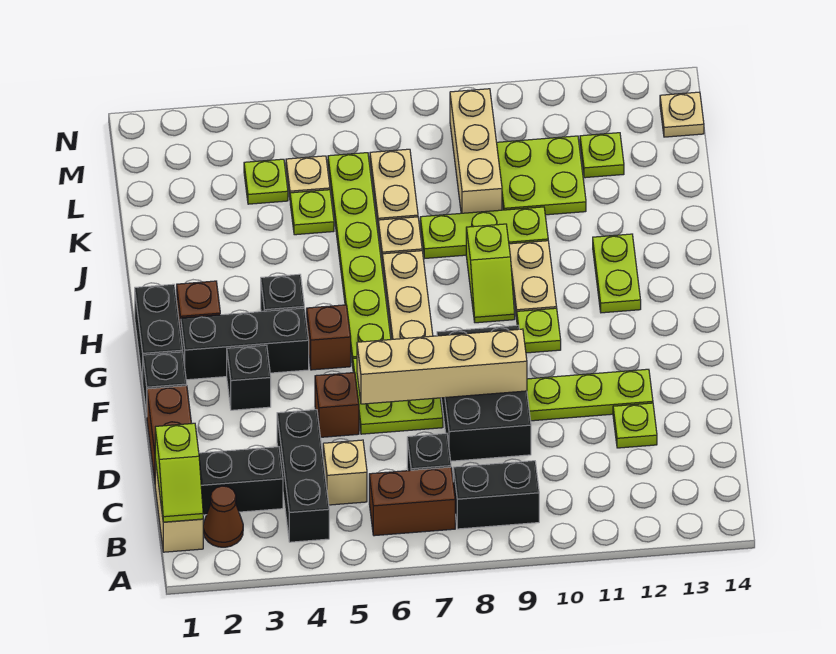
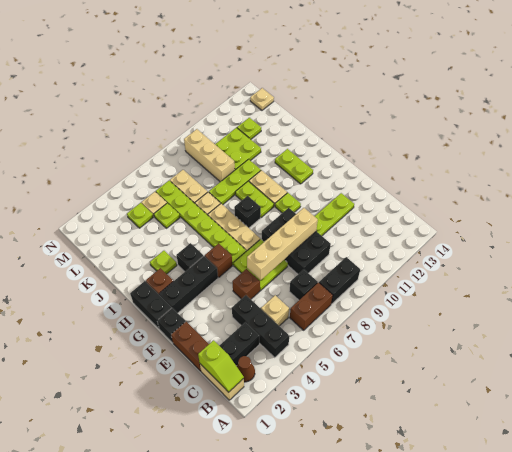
lime plate D12 level 1 -> lime plate I3 level 1
black brick F3 level 1 -> black brick H8 level 1
lime slope H9:I9 level 1 top I -> lime plate H9:I9 level 1

